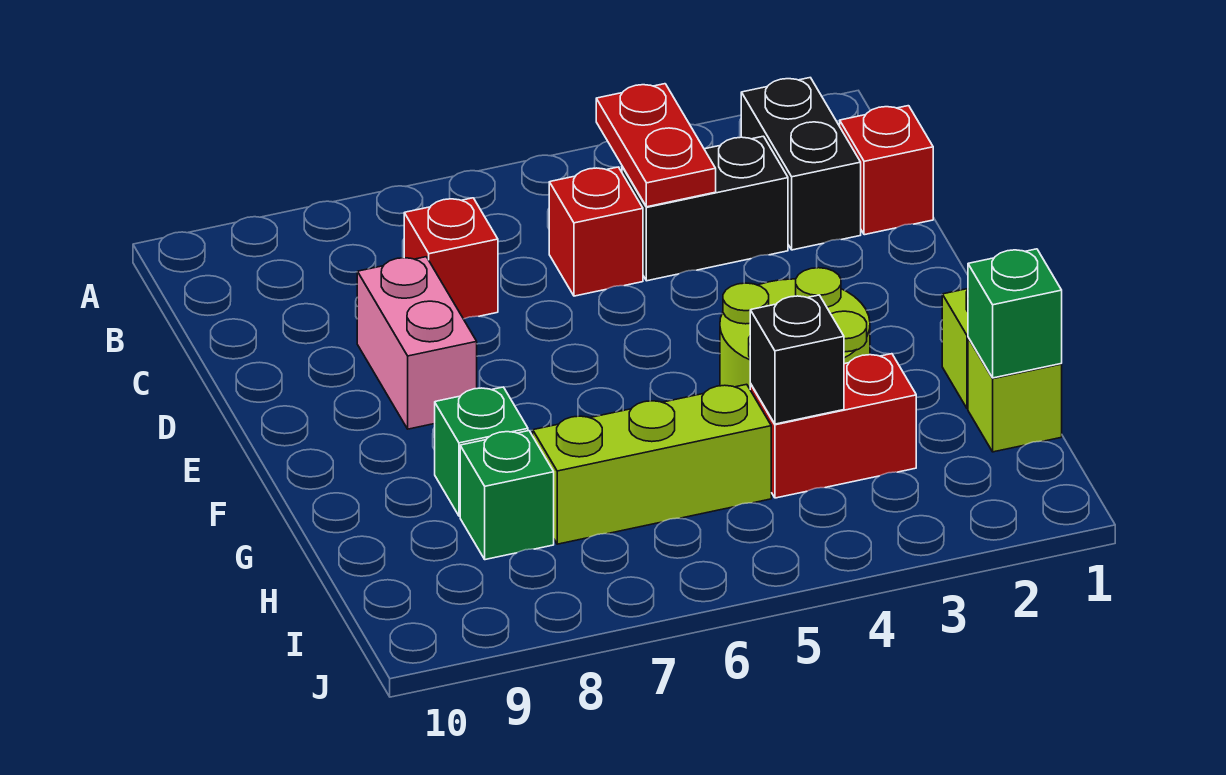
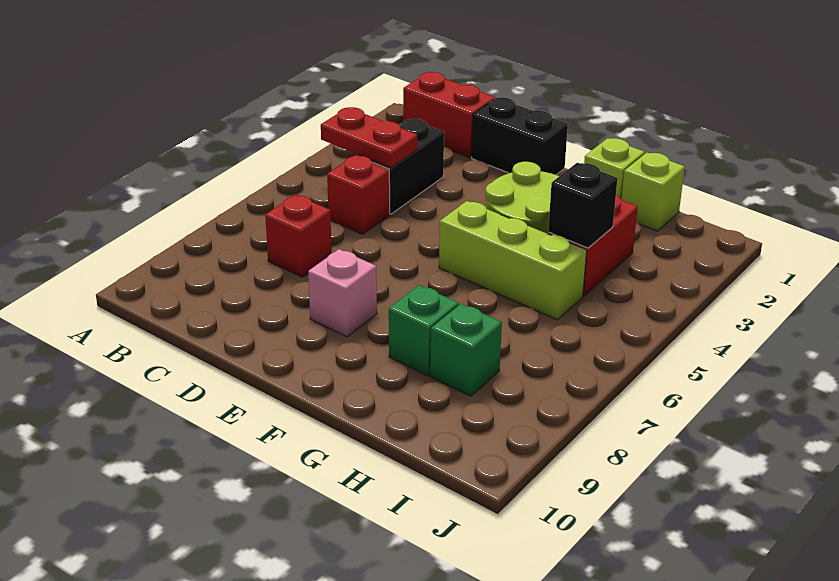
black brick B2:C2 level 1 -> black brick D1:E1 level 1
red brick C1 level 1 -> red brick B1:C1 level 1
pink brick D8:E8 level 1 -> pink brick E8 level 1
green brick H1 level 2 -> none
lime brick H5:H7 level 1 -> lime brick F5:H5 level 1

